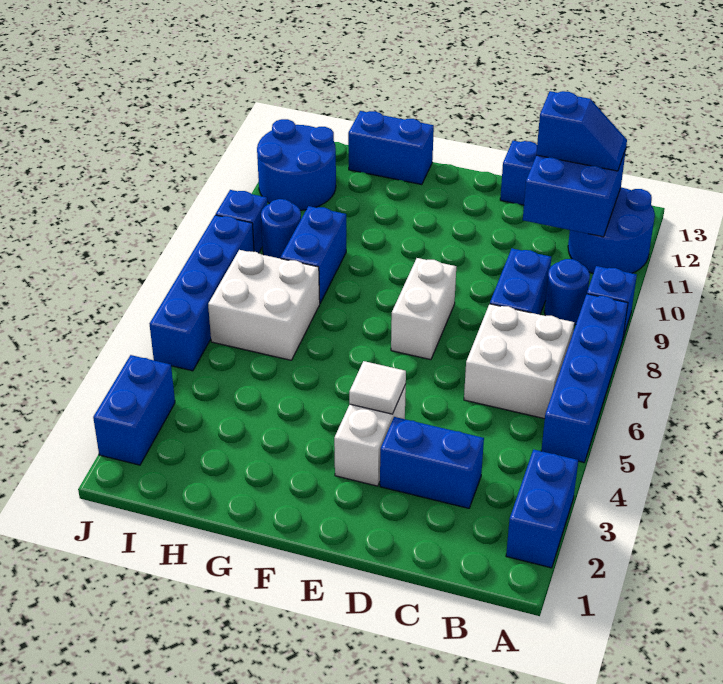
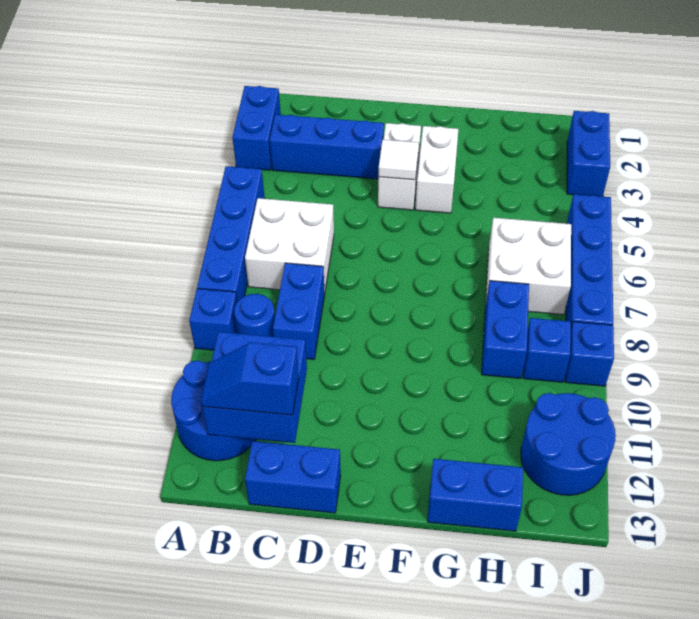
blue brick C3:D3 level 1 -> blue brick B3:D3 level 1
white brick E7:E8 level 1 -> white brick F3:F4 level 1
blue round brick I9 level 1 -> blue brick I9 level 1

